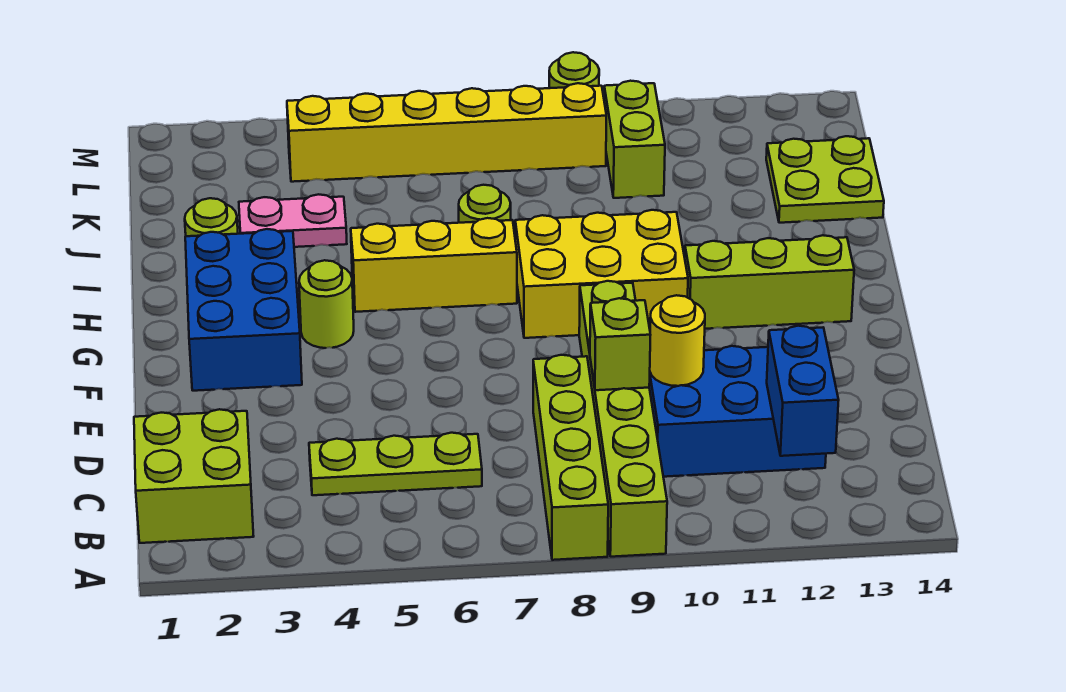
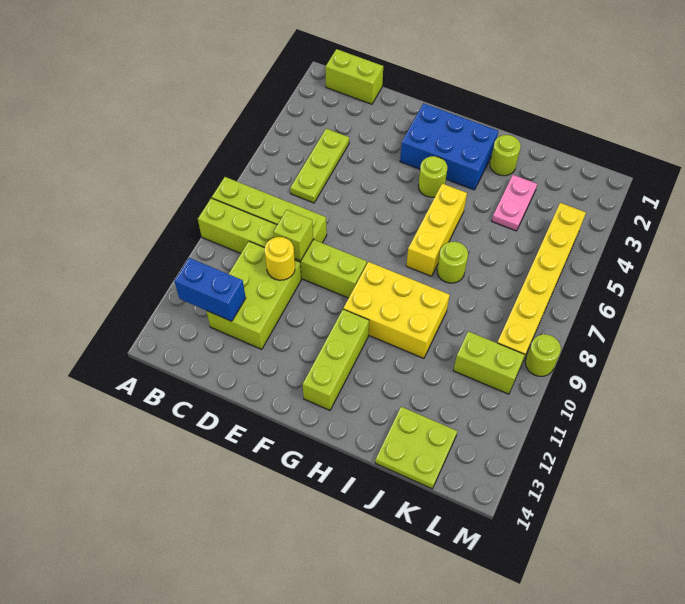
lime brick B1:C2 level 1 -> lime brick B1:C1 level 1
blue brick C10:D12 level 1 -> lime brick C10:D12 level 1
yellow brick G8:H10 level 1 -> yellow brick G9:I10 level 1

